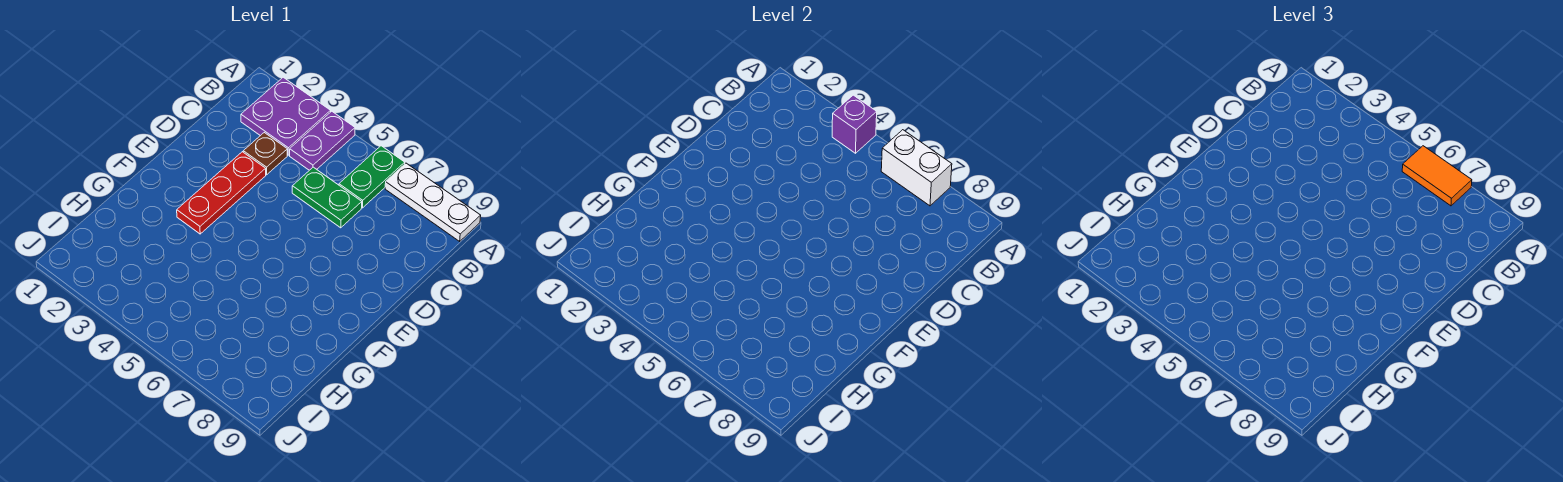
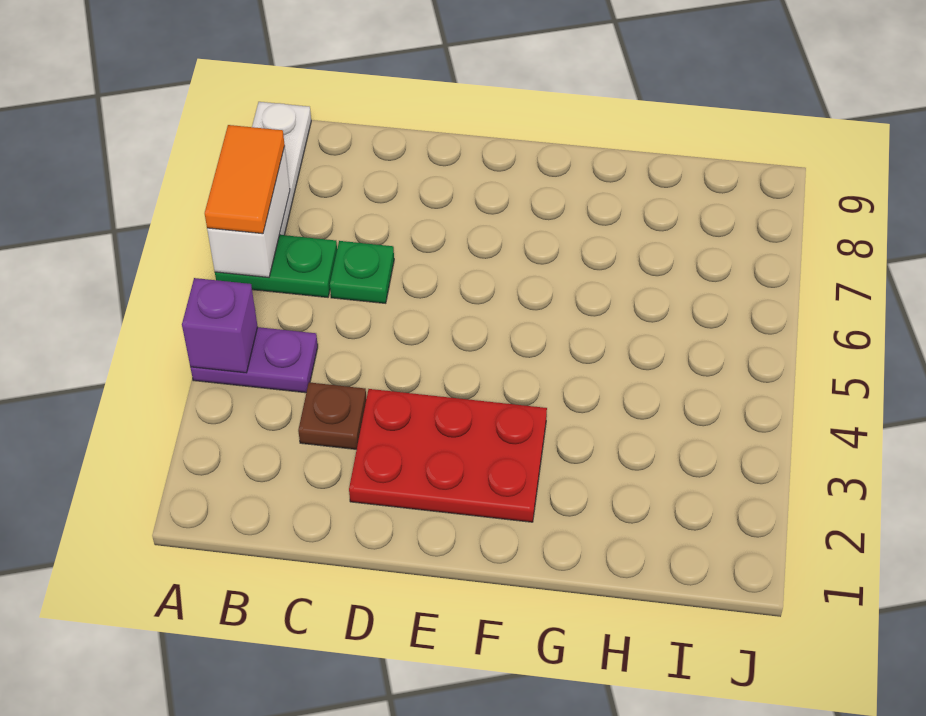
purple plate A2:B3 level 1 -> none
green plate C5:C6 level 1 -> green plate C6 level 1
red plate D3:F3 level 1 -> red plate D2:F3 level 1

